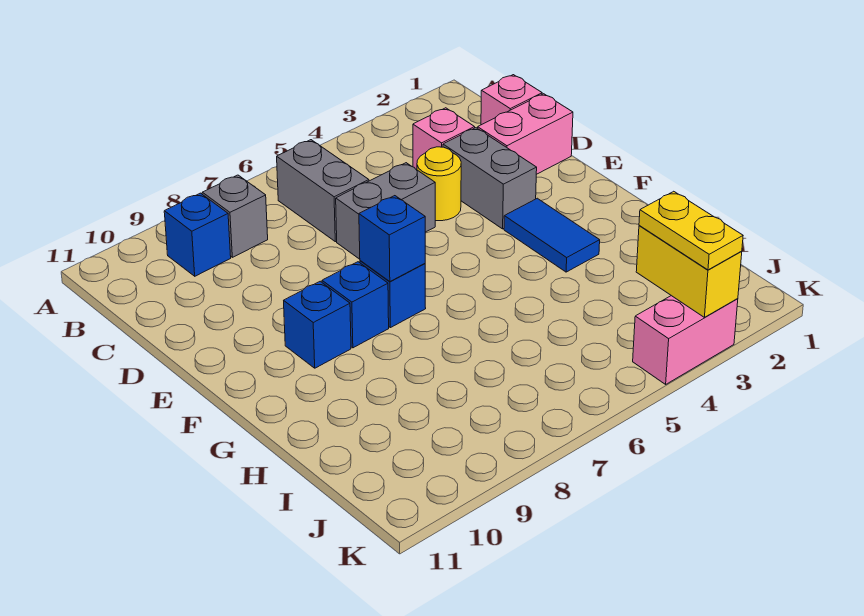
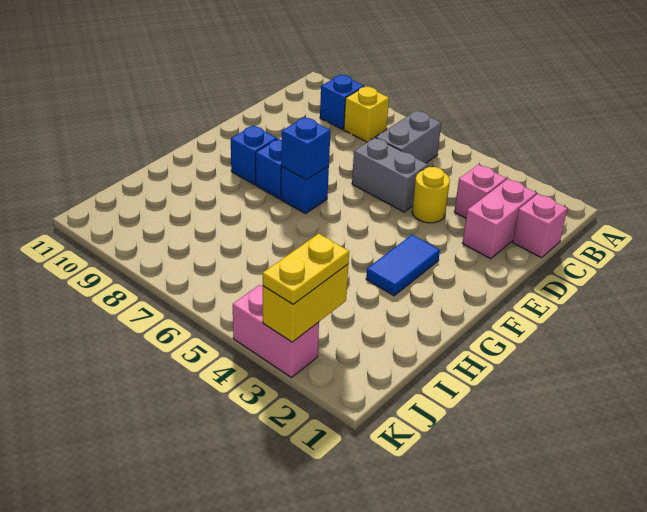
grey brick B8 level 1 -> yellow brick B8 level 1
pink brick D1:D2 level 1 -> pink brick C2:D2 level 1
grey brick D3:E3 level 1 -> none

